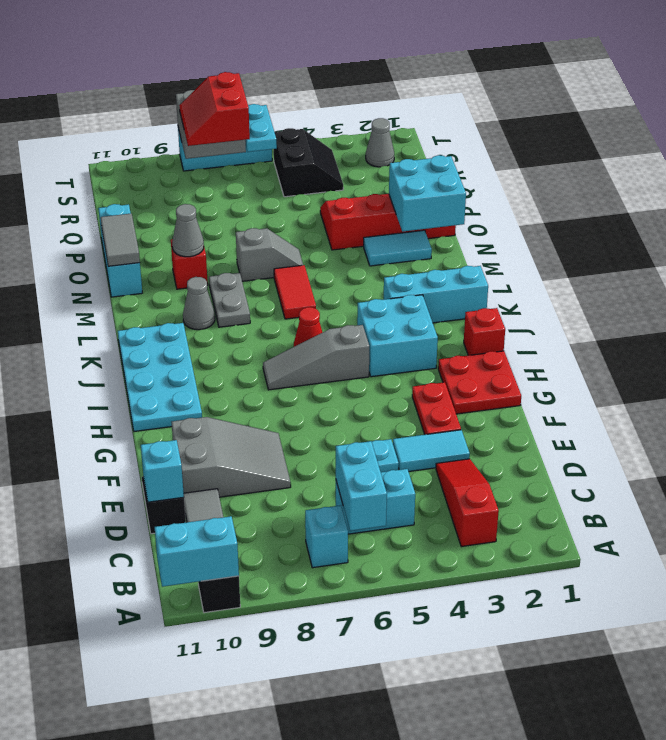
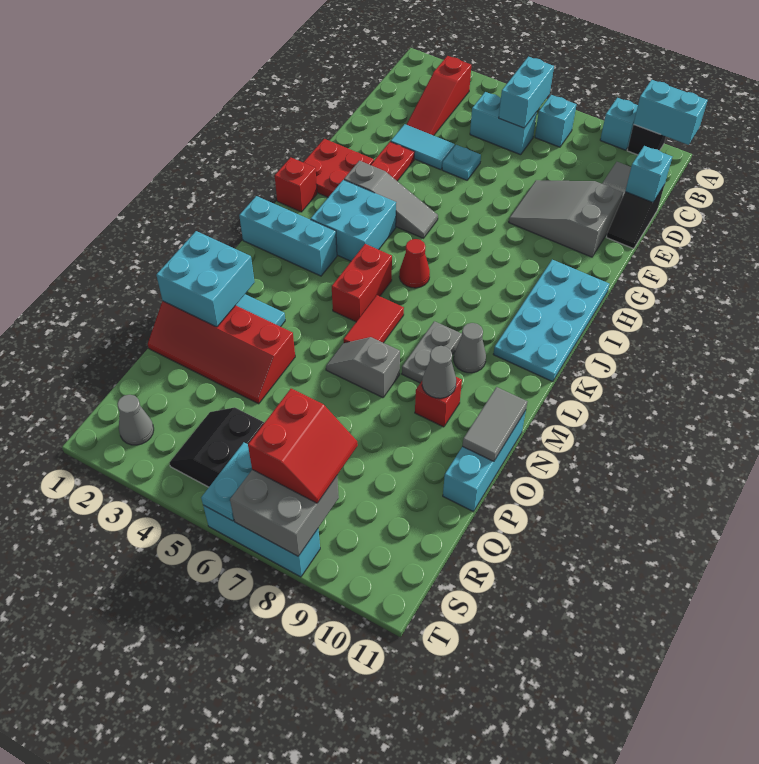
none -> cyan brick A9 level 1
grey slope I5:I7 level 1 top 5 -> grey slope H3:H5 level 1 top 3
none -> red brick K5:L5 level 1

